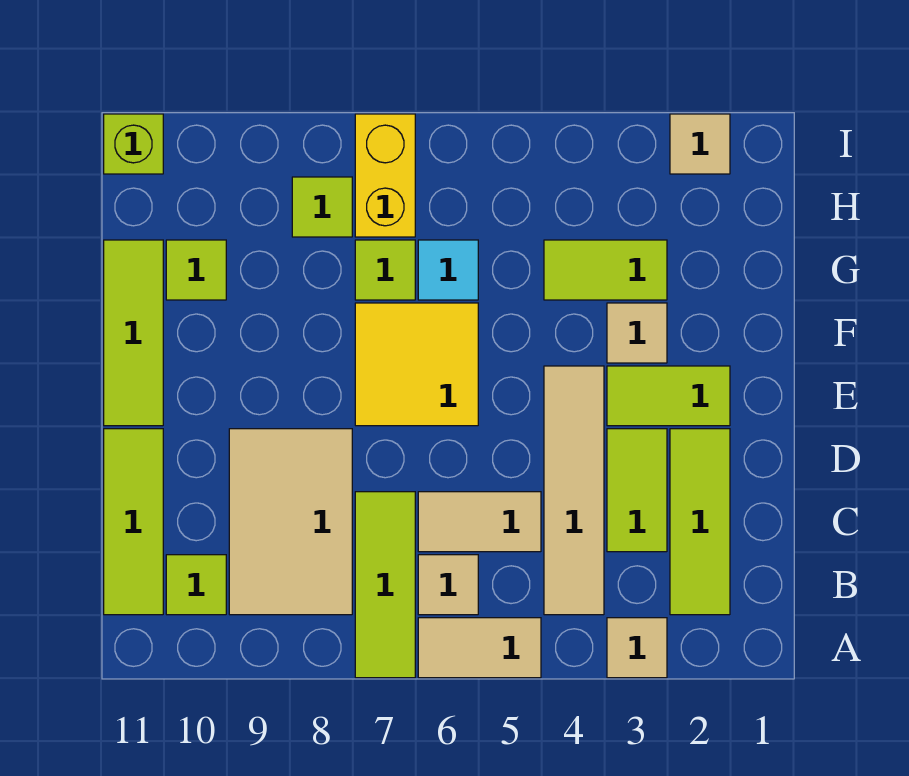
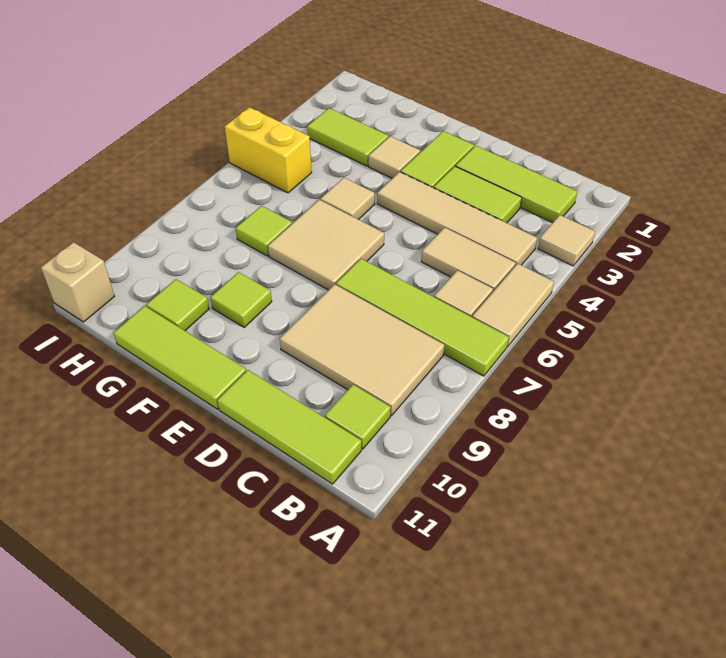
lime tile A7:C7 level 1 -> lime tile A7:D7 level 1
tan tile C5:C6 level 1 -> tan tile B5:C5 level 1
yellow tile E6:F7 level 1 -> tan tile E6:F7 level 1
lime tile G3:G4 level 1 -> lime tile G3:H3 level 1
cyan tile G6 level 1 -> none
yellow brick H7:I7 level 1 -> yellow brick H5:I5 level 1
lime tile H8 level 1 -> lime tile F9 level 1
tan tile I2 level 1 -> tan tile F5 level 1
lime brick I11 level 1 -> tan brick I11 level 1

